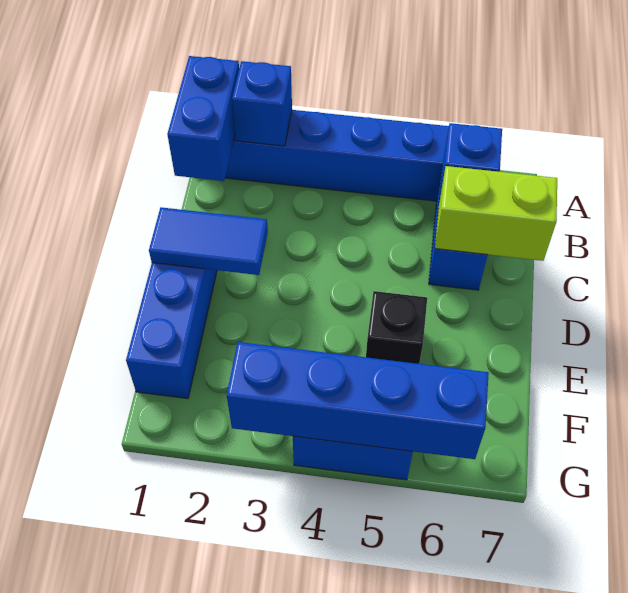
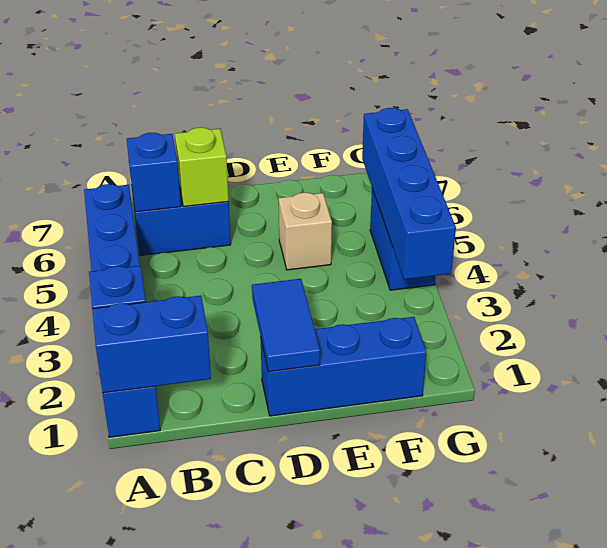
lime brick C6:C7 level 2 -> lime brick C6 level 2
black brick E5 level 1 -> tan brick E5 level 1

